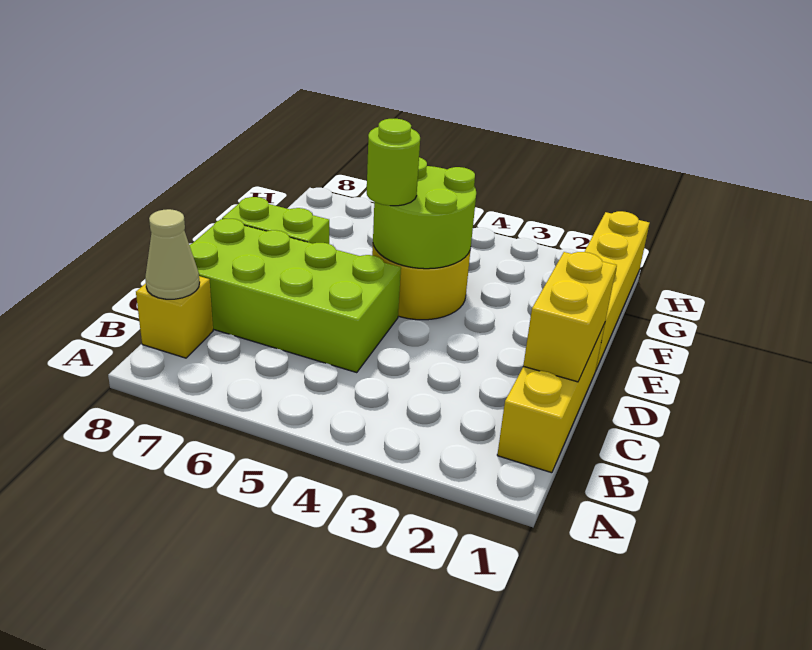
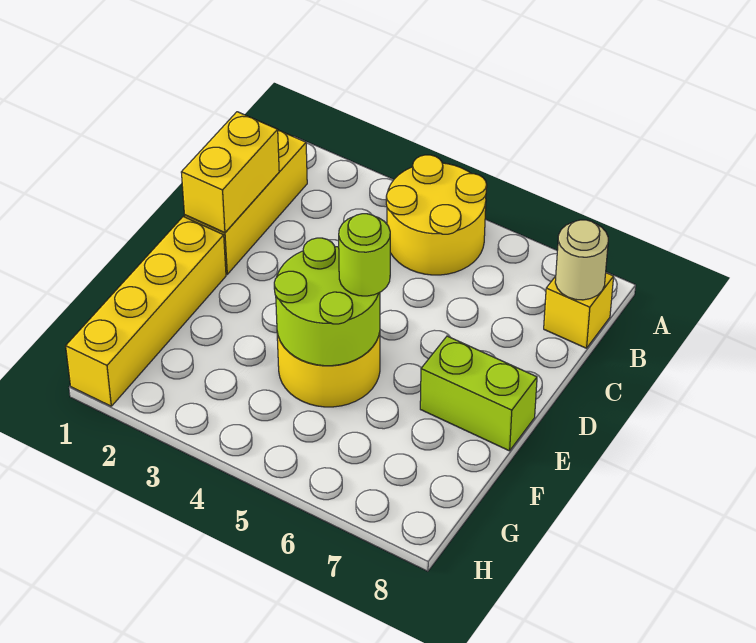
none -> yellow round brick A4:B5 level 1
tan cone B8 level 2 -> tan round brick B8 level 2
lime brick C5:D8 level 1 -> none

